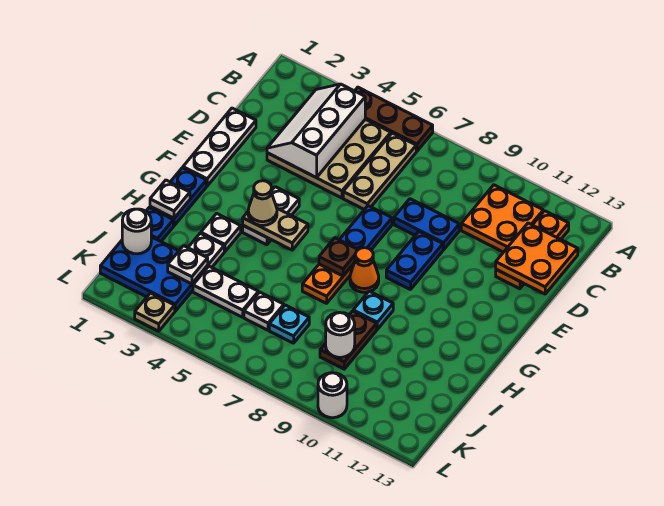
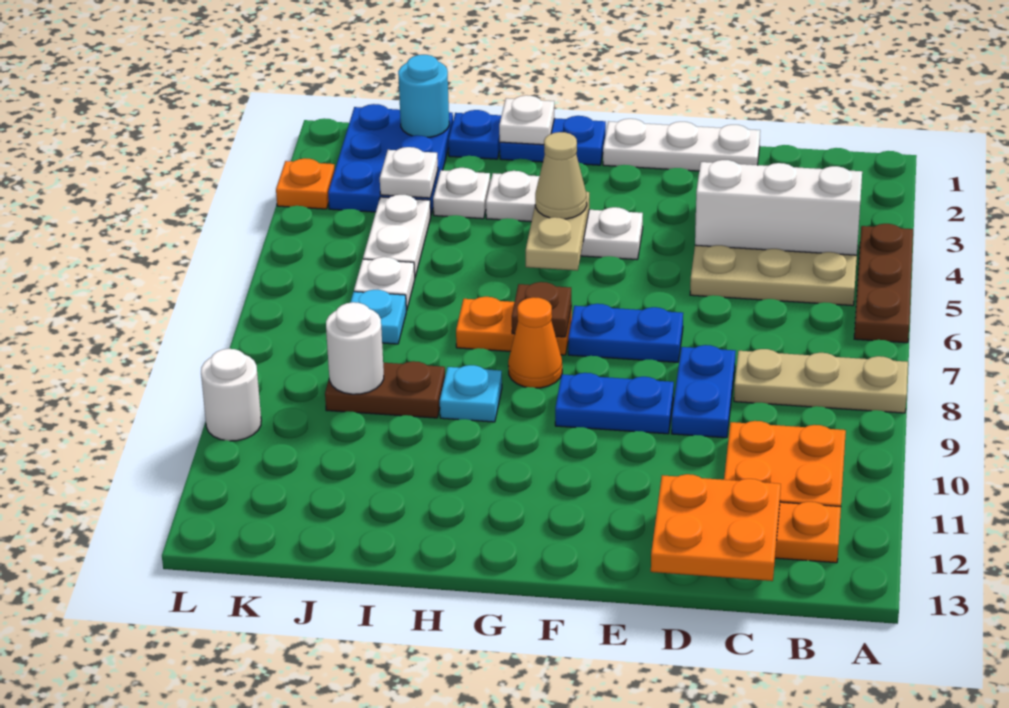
tan plate B6:D6 level 1 -> tan plate A8:C8 level 1
white round brick J1 level 2 -> cyan round brick J1 level 2
tan plate L3 level 1 -> orange plate L3 level 1

